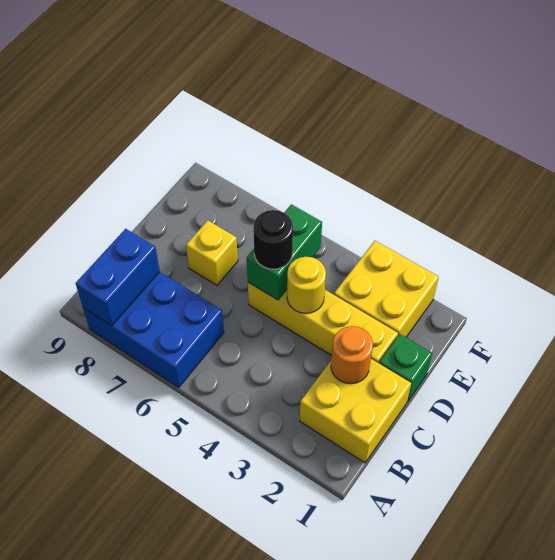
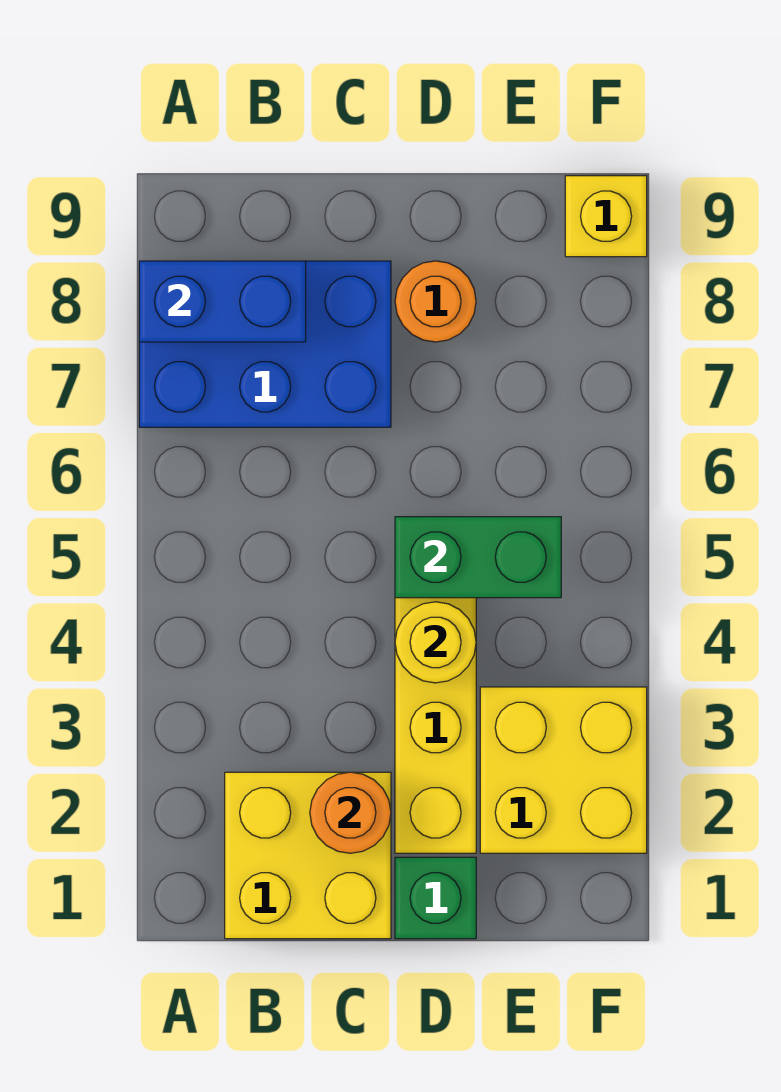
blue brick A6:B8 level 1 -> blue brick A7:C8 level 1
black round brick D5 level 3 -> none
yellow brick D7 level 1 -> yellow brick F9 level 1
none -> orange round brick D8 level 1

